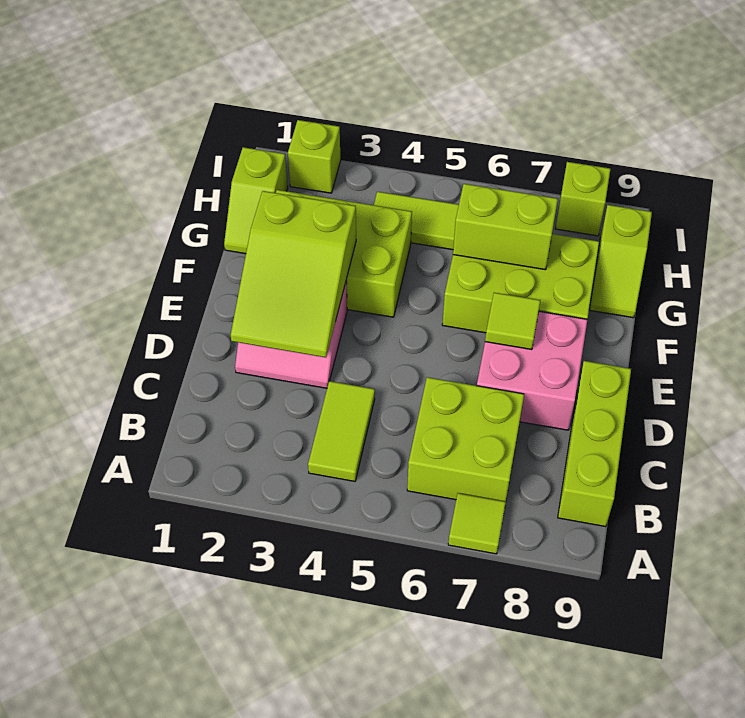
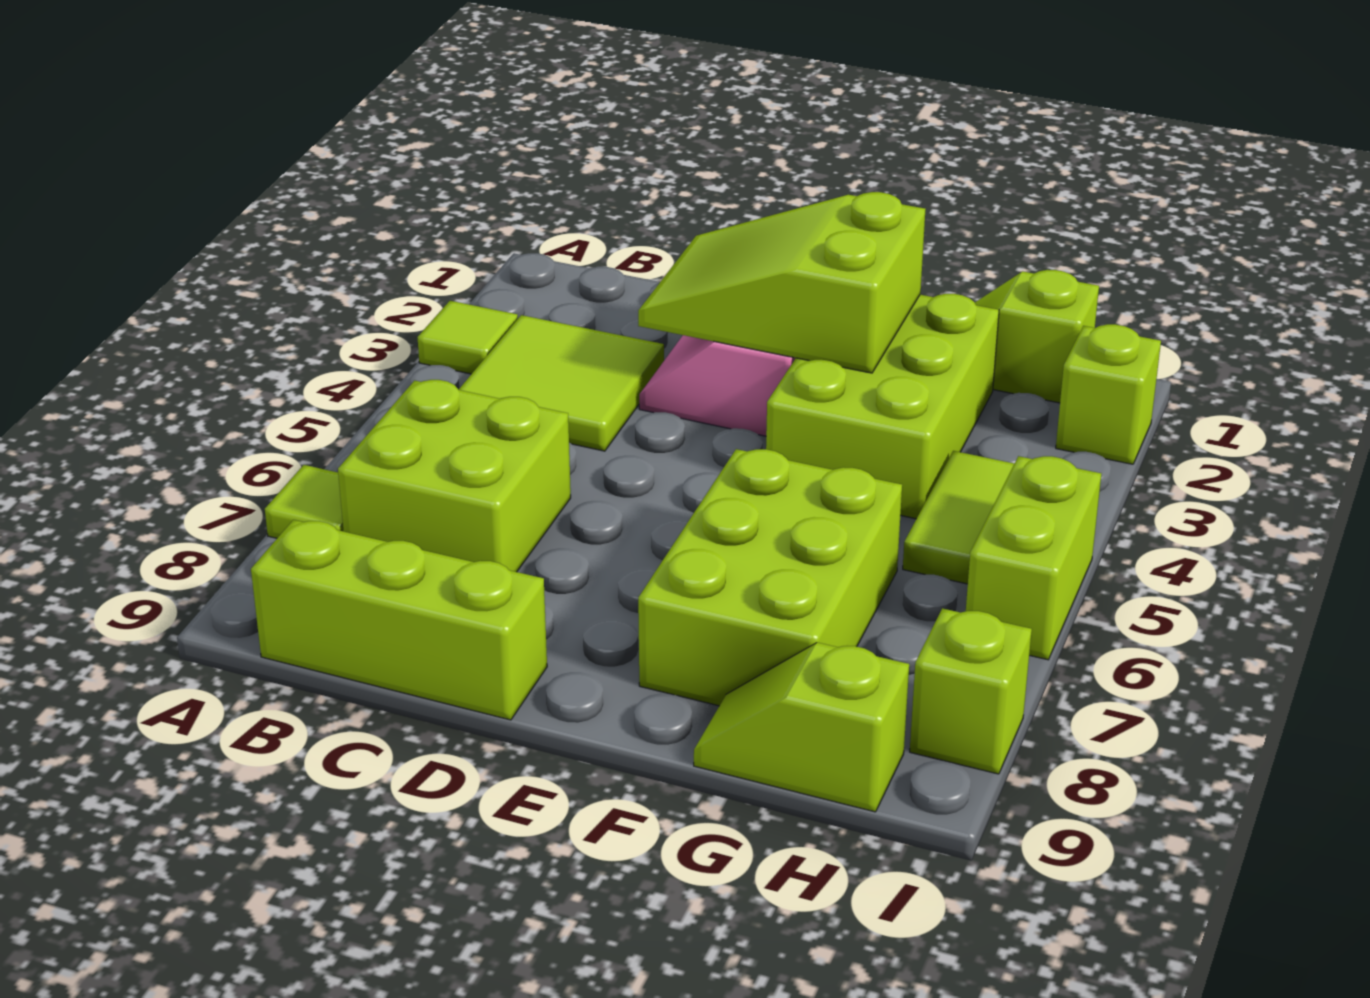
lime tile B4:C4 level 1 -> lime tile B3:C4 level 1
pink brick D7:E8 level 1 -> none
lime tile E7 level 2 -> lime tile A3 level 1
lime brick G6:G7 level 2 -> lime brick I5:I6 level 1

